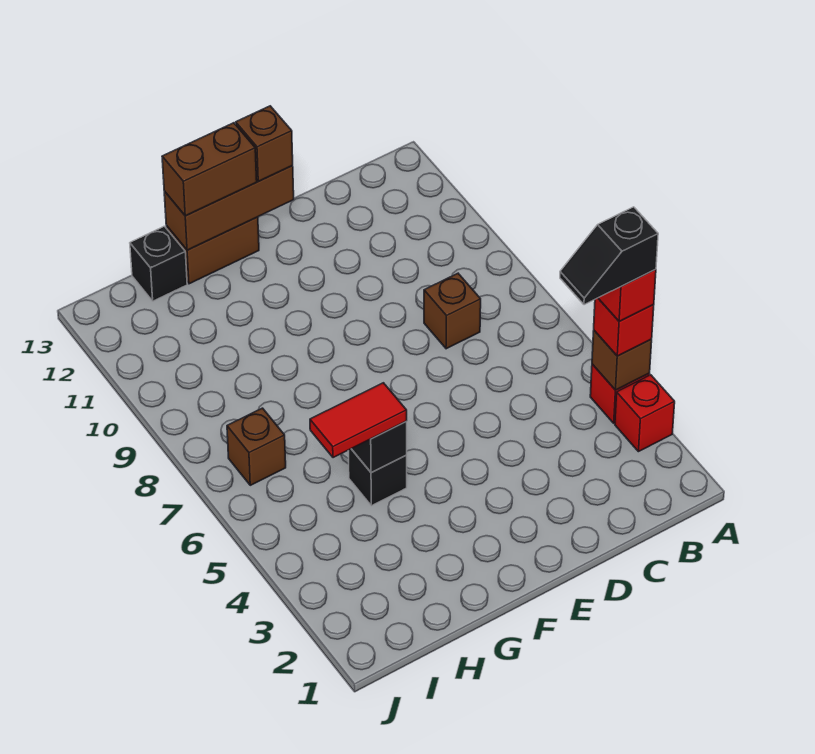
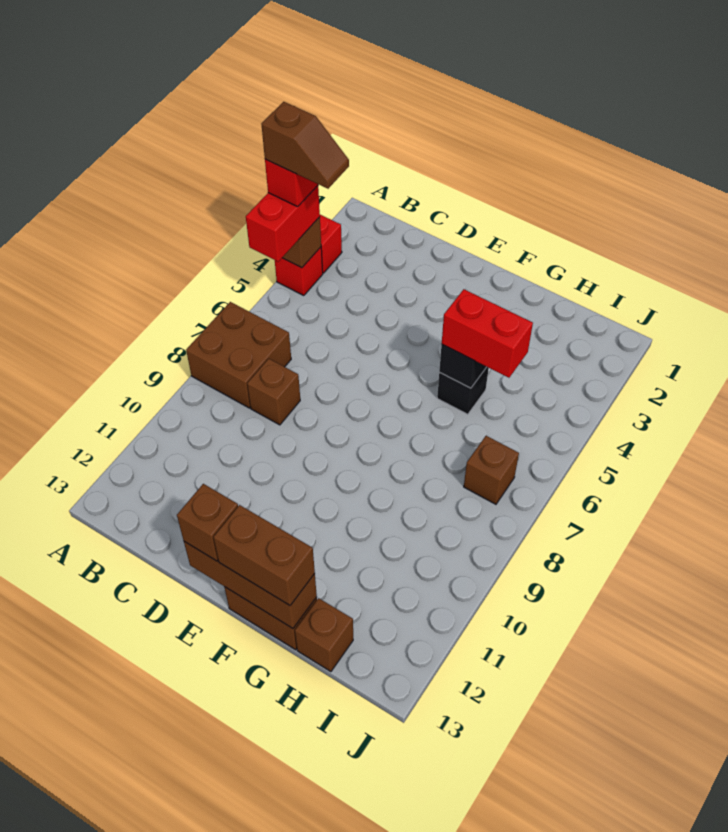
red brick A4 level 3 -> red brick A4:A5 level 3
black slope A4:B4 level 5 top A -> brown slope A4:B4 level 5 top A
none -> brown brick A7:B8 level 1
red tile G5:H5 level 3 -> red brick G5:H5 level 3
black brick H13 level 1 -> brown brick H13 level 1

